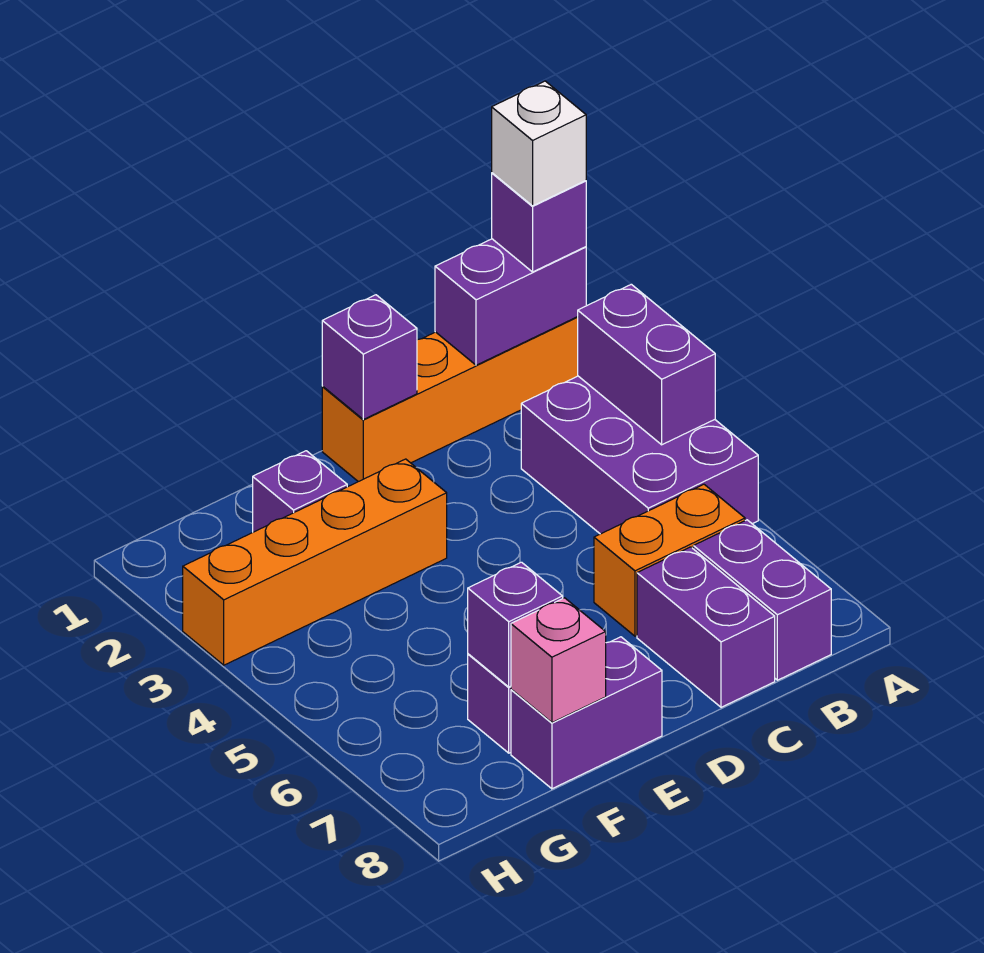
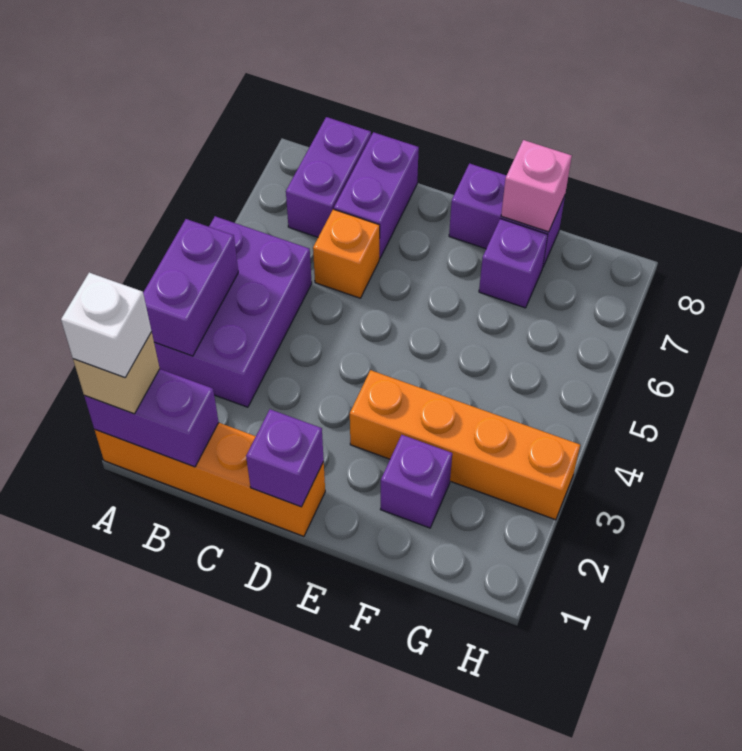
purple brick A1 level 3 -> tan brick A1 level 3
orange brick B6:C6 level 1 -> orange brick C6 level 1
purple brick F7 level 2 -> none

